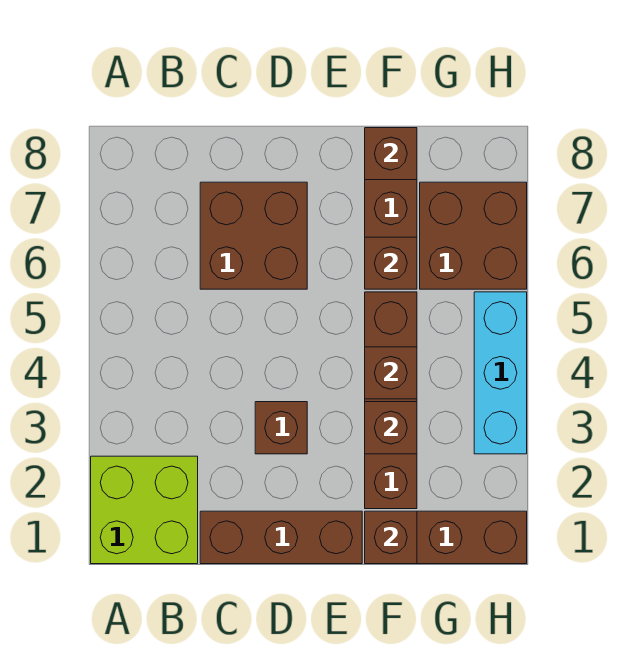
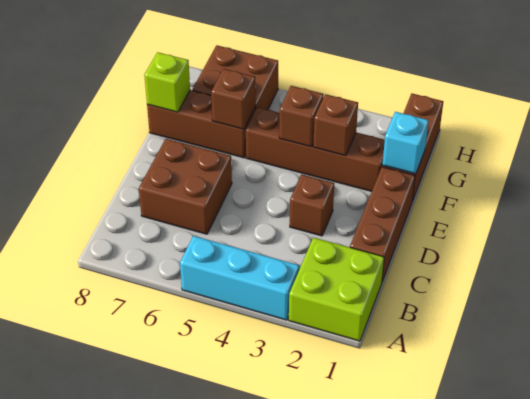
brown brick F1 level 2 -> cyan brick F1 level 2
brown brick F8 level 2 -> lime brick F8 level 2
cyan brick H3:H5 level 1 -> cyan brick A3:A5 level 1

